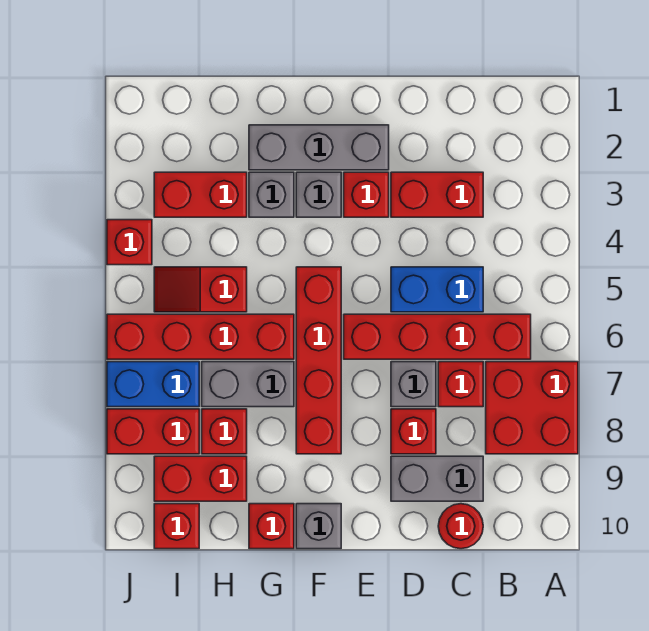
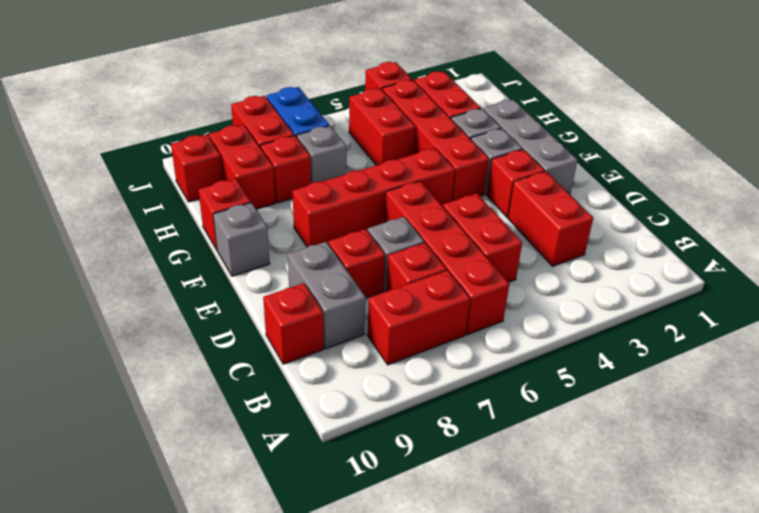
red brick A7:B8 level 1 -> red brick B7:B8 level 1
blue brick C5:D5 level 1 -> red brick C5:D5 level 1
red round brick C10 level 1 -> red brick C10 level 1
red brick G6:J6 level 1 -> red brick F4:I4 level 1
grey brick G7:H7 level 1 -> grey brick H7 level 1
red slope H5:I5 level 1 top H -> red brick H5:I5 level 1

